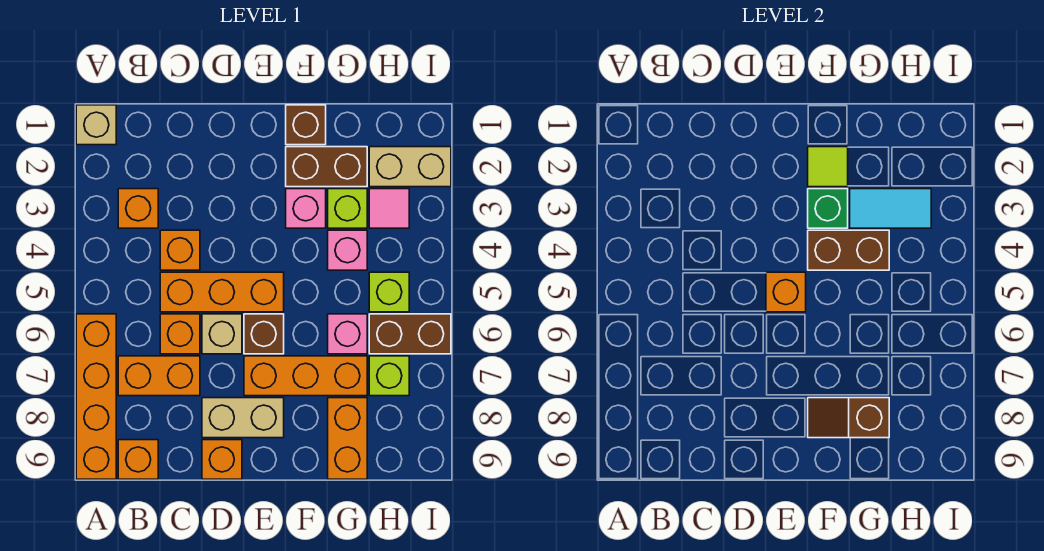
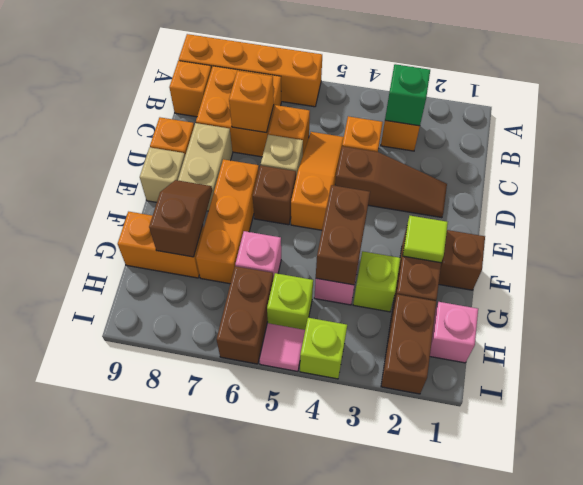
tan brick A1 level 1 -> tan brick E9 level 1
orange brick B7:C7 level 1 -> orange brick B7:C8 level 1
orange brick C5:E5 level 1 -> orange slope C5:E5 level 1 top E
none -> brown slope D2:D4 level 1 top 4
orange brick E5 level 2 -> orange brick C7 level 2
pink brick F3 level 1 -> pink brick H1 level 1
green brick F3 level 2 -> green brick B3 level 2
cyan tile G3:H3 level 2 -> none
tan brick H2:I2 level 1 -> brown brick H2:I2 level 1
pink tile H3 level 1 -> pink tile I5 level 1
lime brick H7 level 1 -> lime brick I4 level 1

